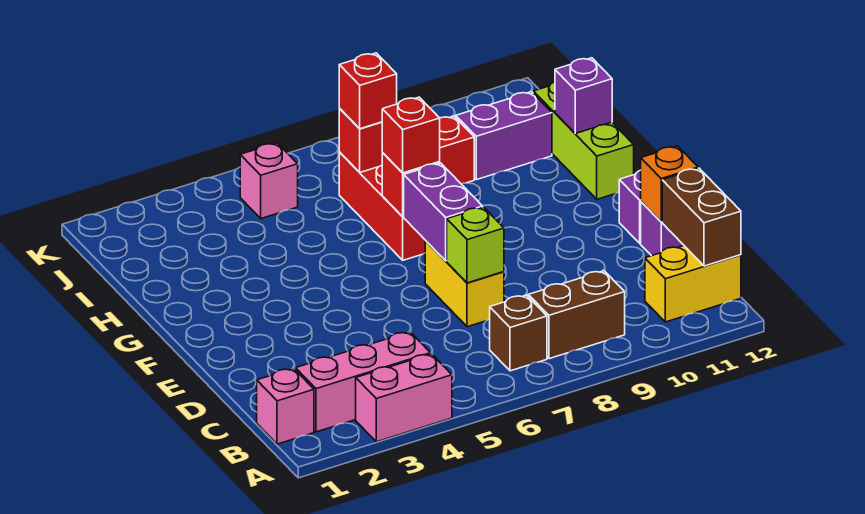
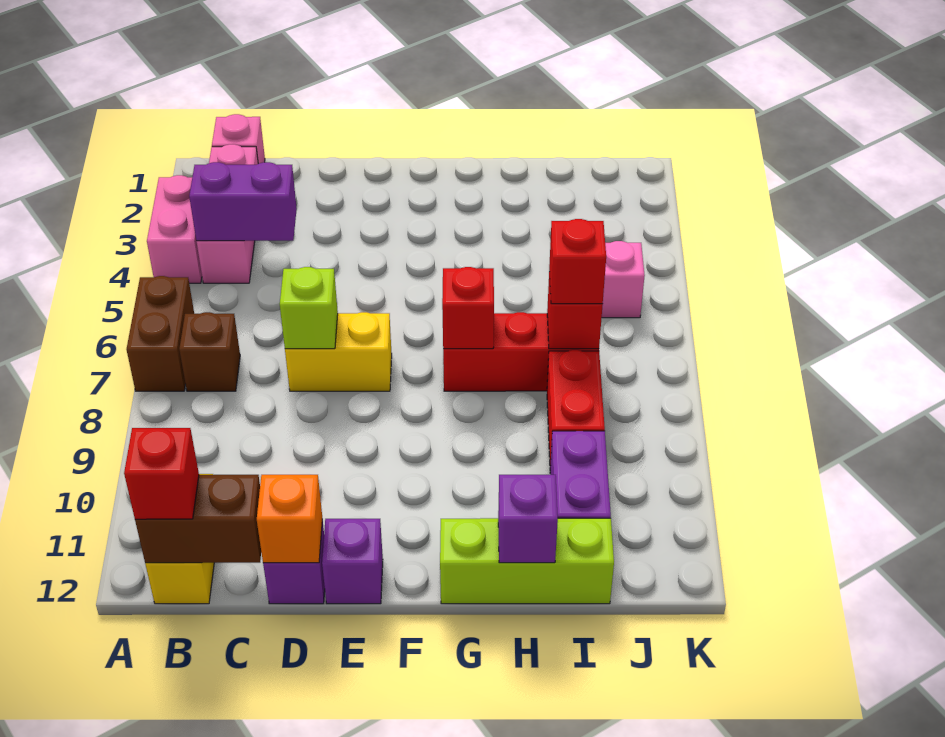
brown brick B8:B9 level 1 -> brown brick A6:A7 level 1
purple brick E7:F7 level 2 -> purple brick B4:C4 level 2
red brick G7 level 3 -> red brick B12 level 3

